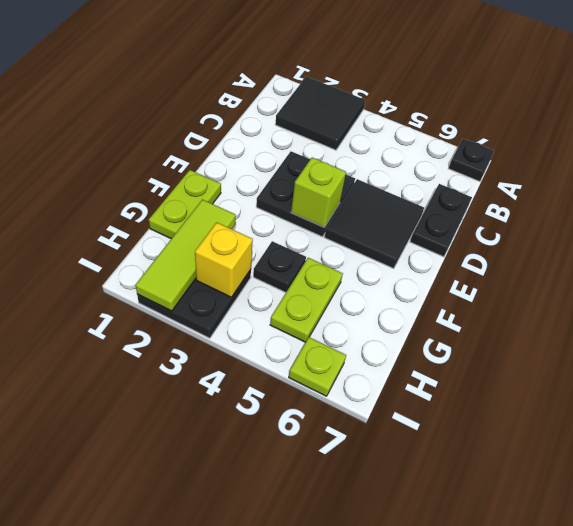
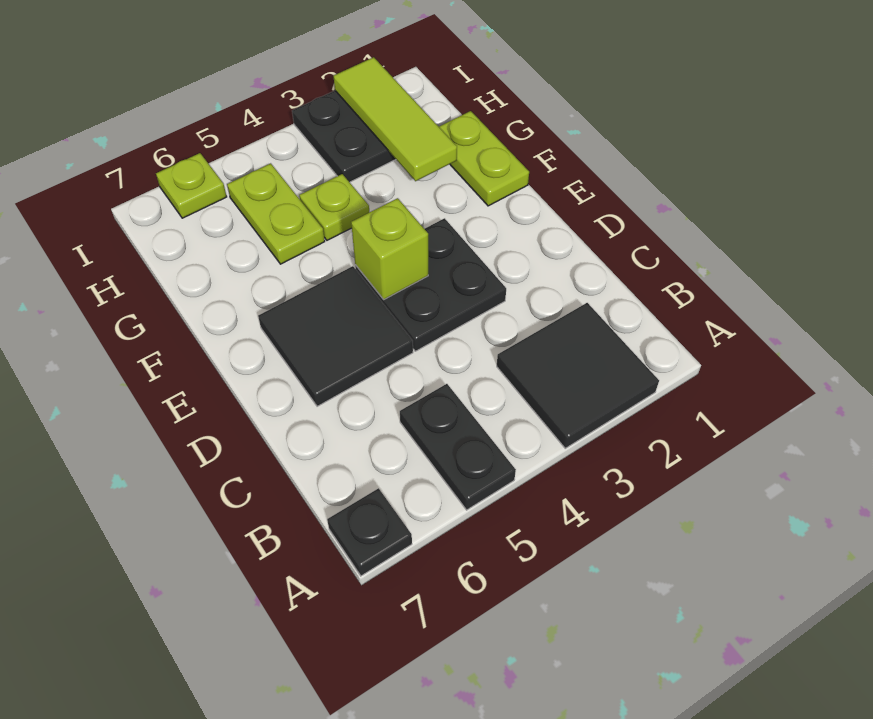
black plate C7:D7 level 1 -> black plate A5:B5 level 1
black plate G4 level 1 -> lime plate G4 level 1
yellow brick H3 level 2 -> none

